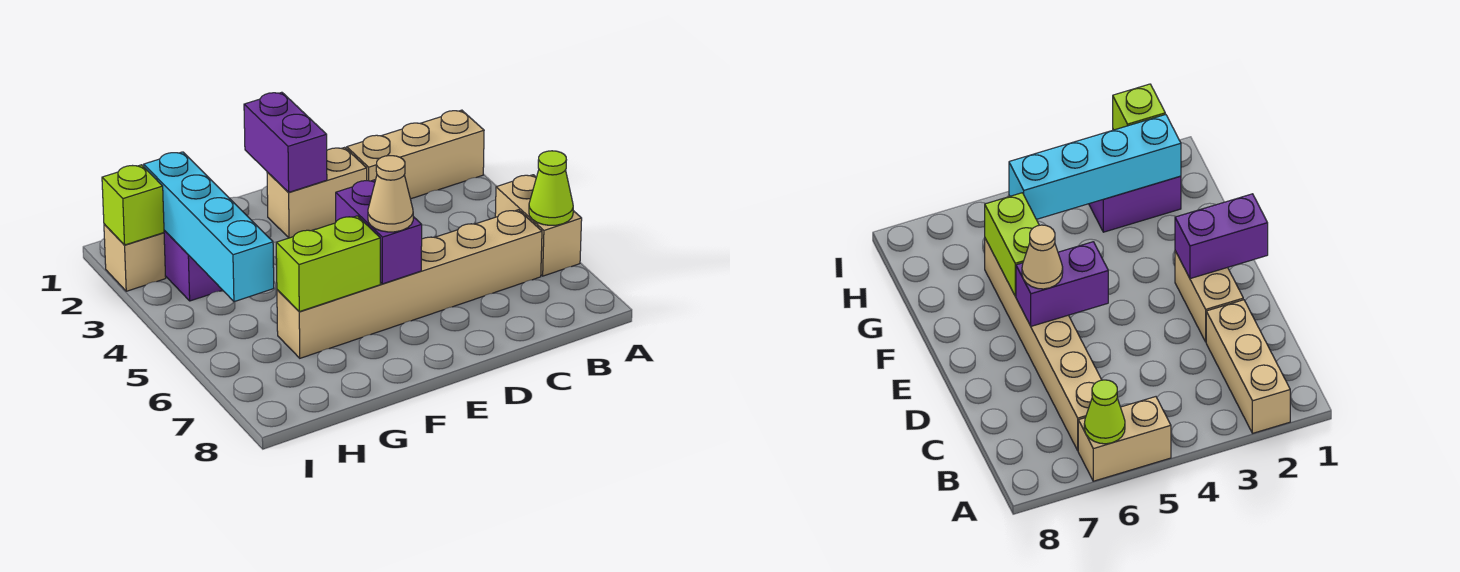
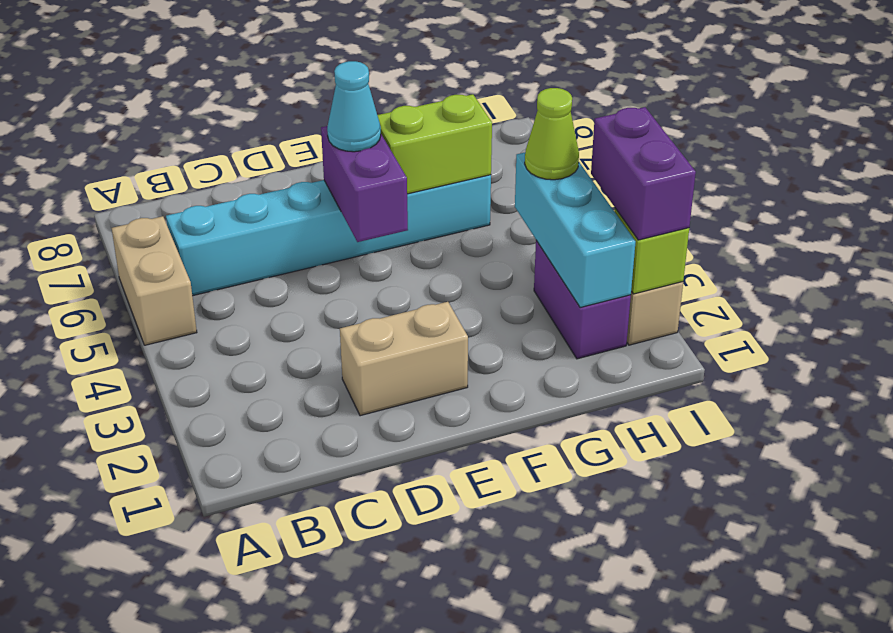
tan brick A2:C2 level 1 -> none
lime cone A6 level 2 -> lime cone H4 level 3
tan brick B6:G6 level 1 -> cyan brick B6:G6 level 1
purple brick E1:E2 level 2 -> purple brick I2:I3 level 3
tan cone E6 level 3 -> cyan cone E6 level 3
cyan brick H2:H5 level 2 -> cyan brick H2:H4 level 2

